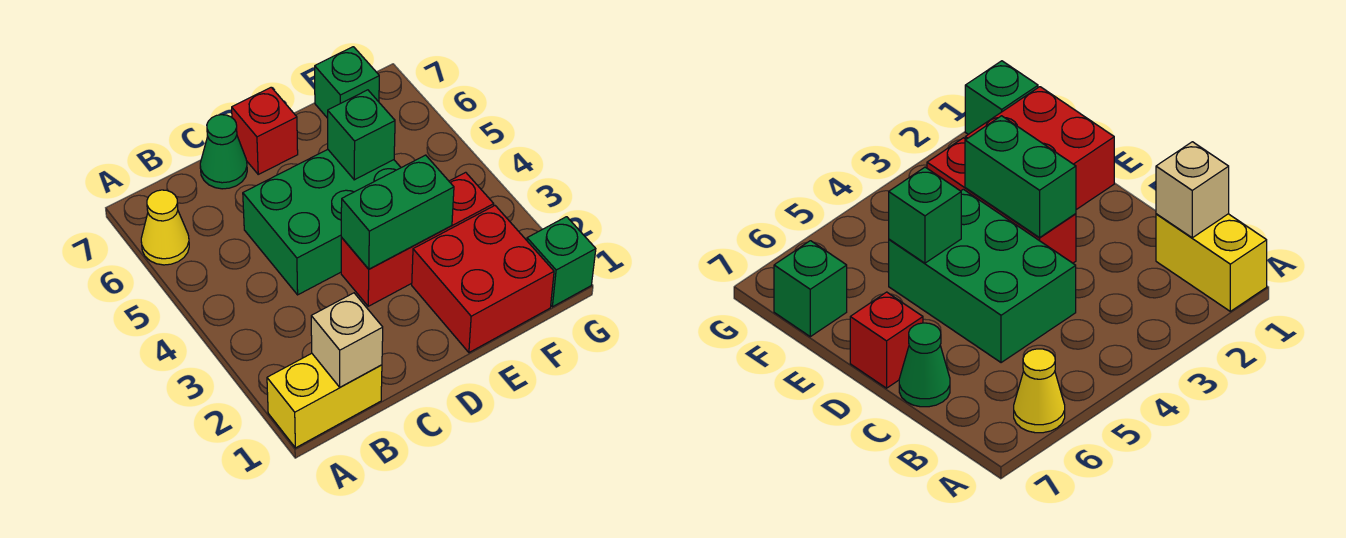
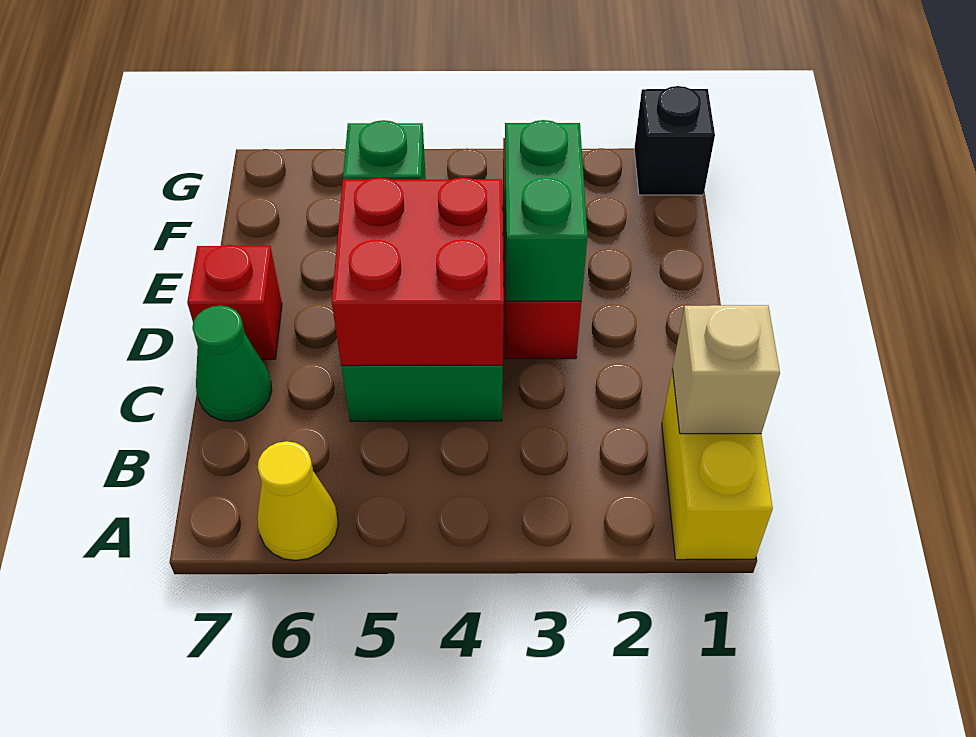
red brick E1:F2 level 1 -> red brick C4:D5 level 2
green brick F7 level 1 -> none
green brick G1 level 1 -> black brick G1 level 1

